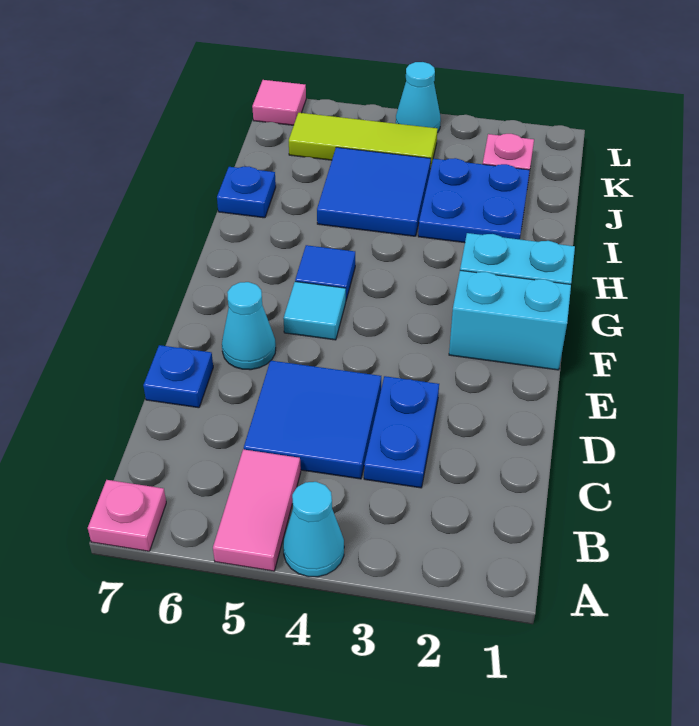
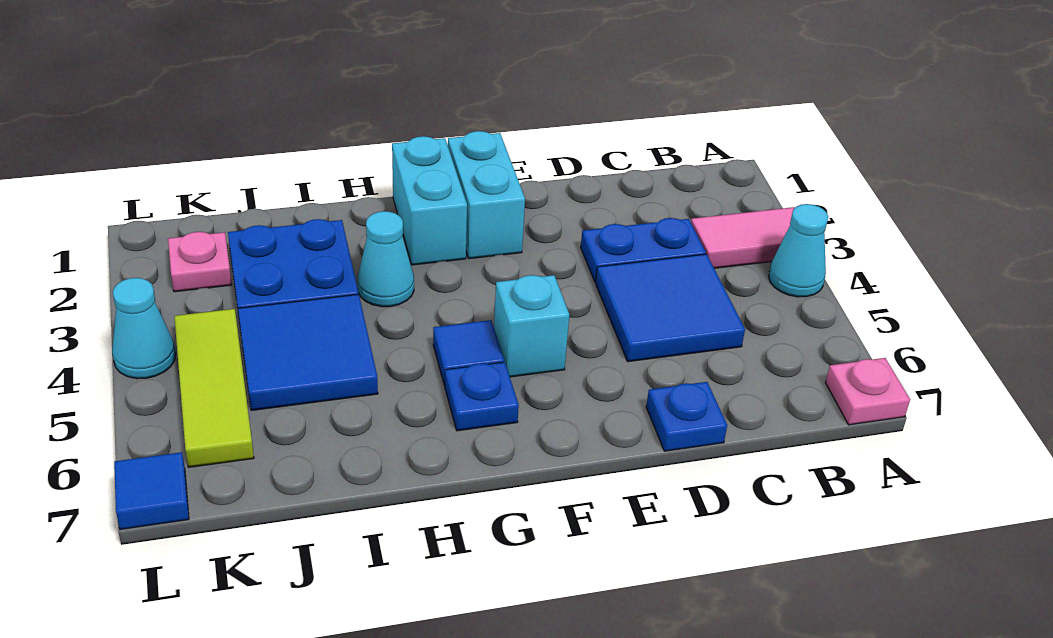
pink tile A5:B5 level 1 -> pink tile A3:B3 level 1
cyan cone E6 level 1 -> cyan cone H3 level 1
cyan tile F5 level 1 -> cyan brick F5 level 1
blue plate I7 level 1 -> blue plate G6 level 1
pink tile L7 level 1 -> blue tile L7 level 1

